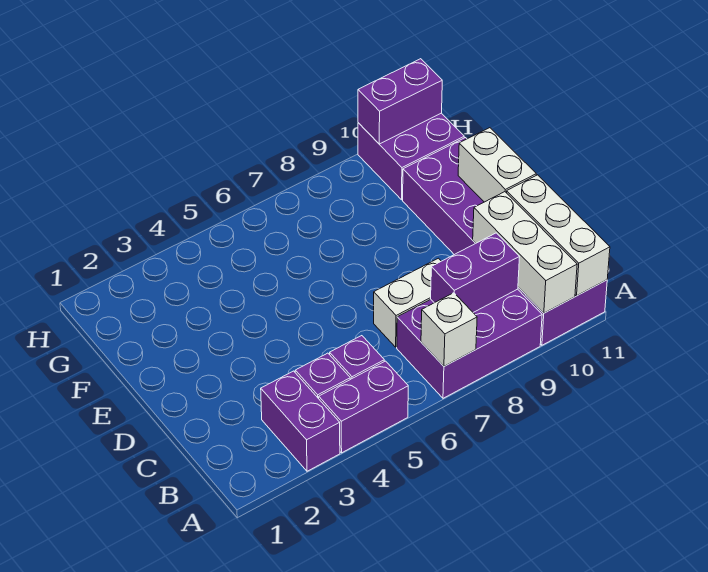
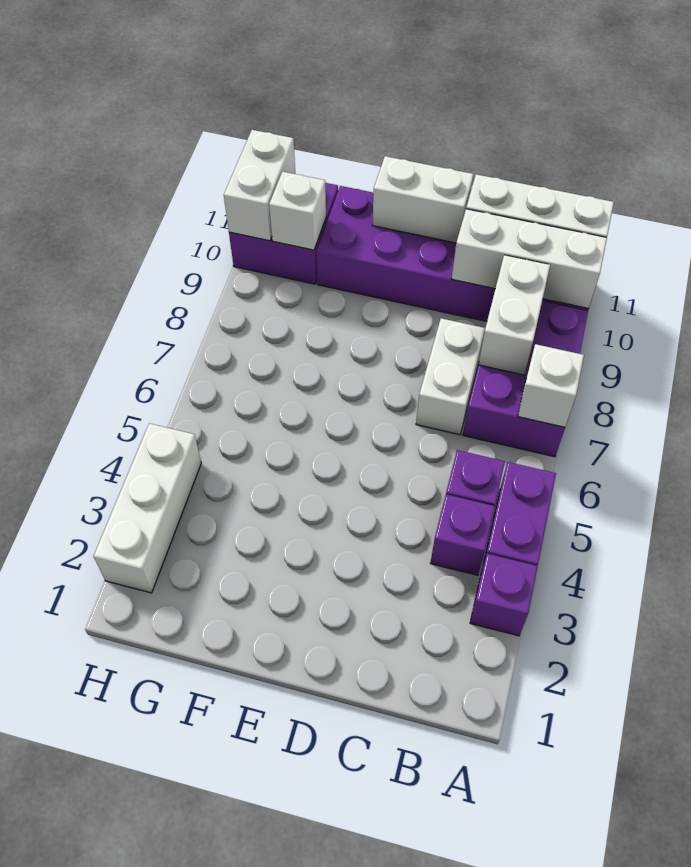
purple brick A3:B3 level 1 -> purple brick A3 level 1
purple brick B8:B9 level 2 -> white brick B8:B9 level 2
none -> white brick G10 level 2
none -> white brick H2:H4 level 1
purple brick H10:H11 level 2 -> white brick H10:H11 level 2

